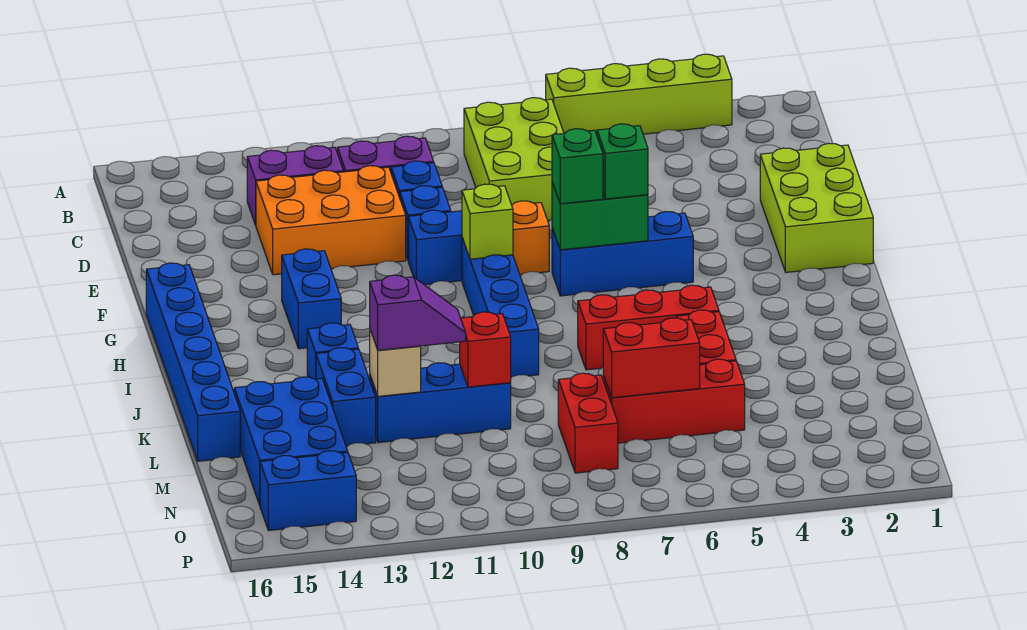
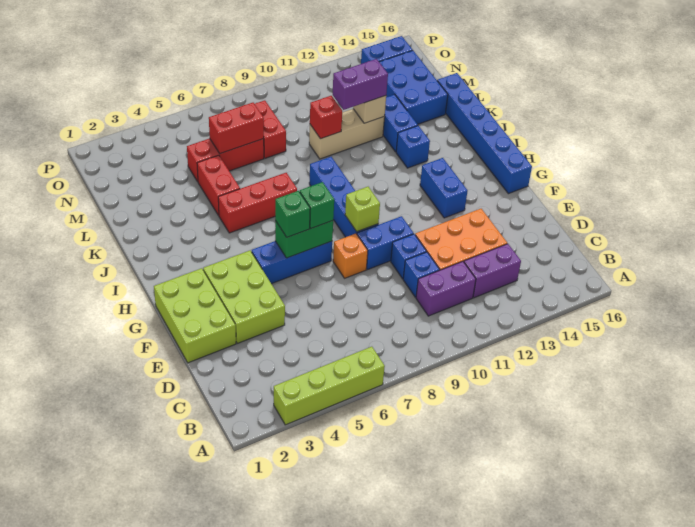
lime brick B7:D8 level 1 -> lime brick E3:G4 level 1
blue brick L10:L12 level 1 -> tan brick L10:L12 level 1
purple slope L11:L12 level 3 top 12 -> purple brick L11:L12 level 3

